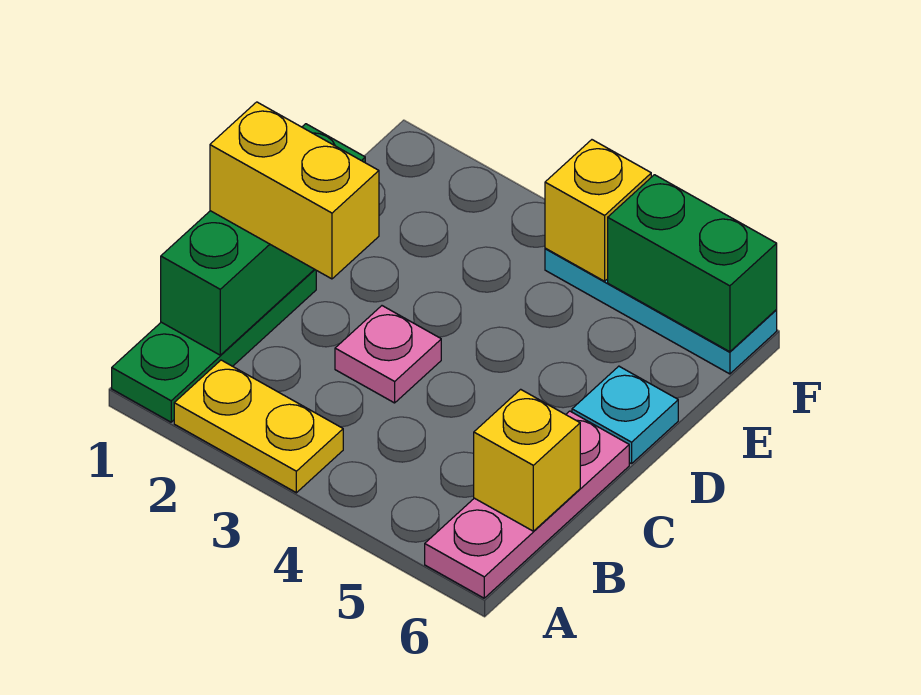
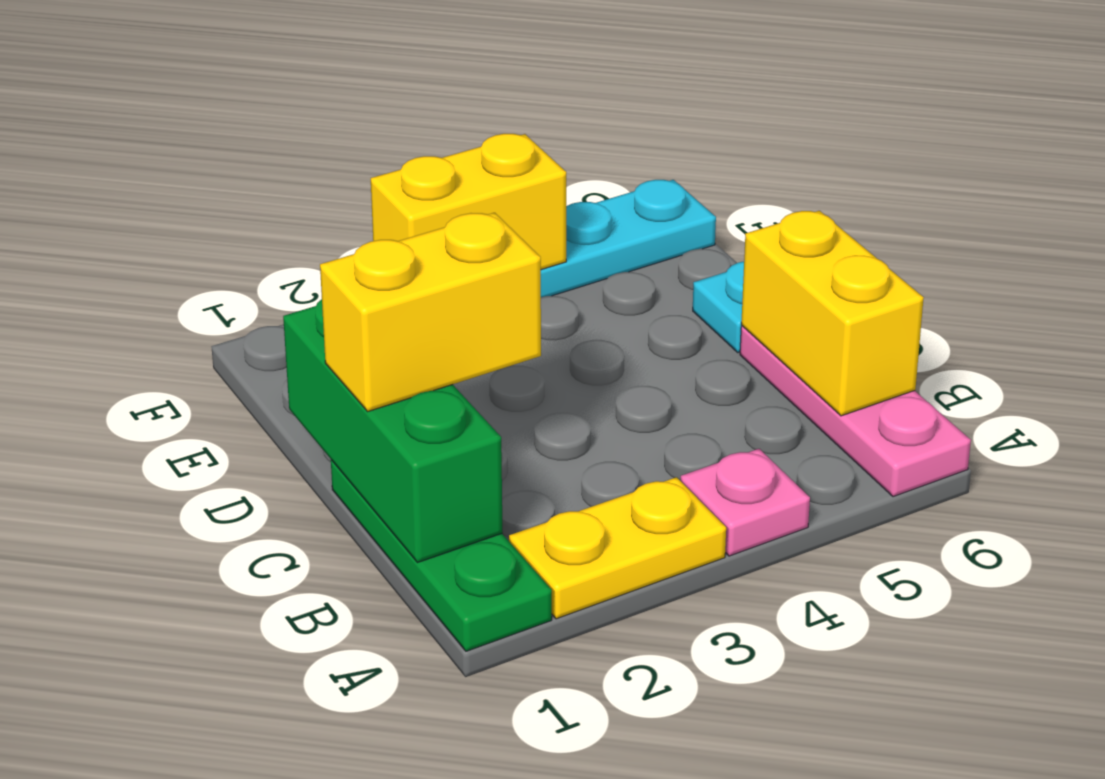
yellow brick B6 level 2 -> yellow brick B6:C6 level 2
pink plate C3 level 1 -> pink plate A4 level 1
yellow brick F4 level 2 -> yellow brick F3:F4 level 2
green brick F5:F6 level 2 -> none

